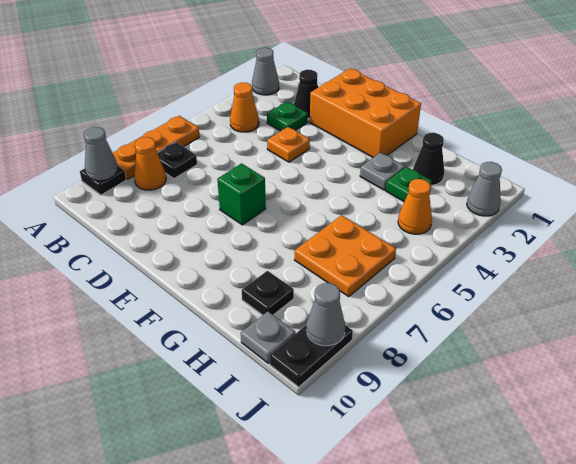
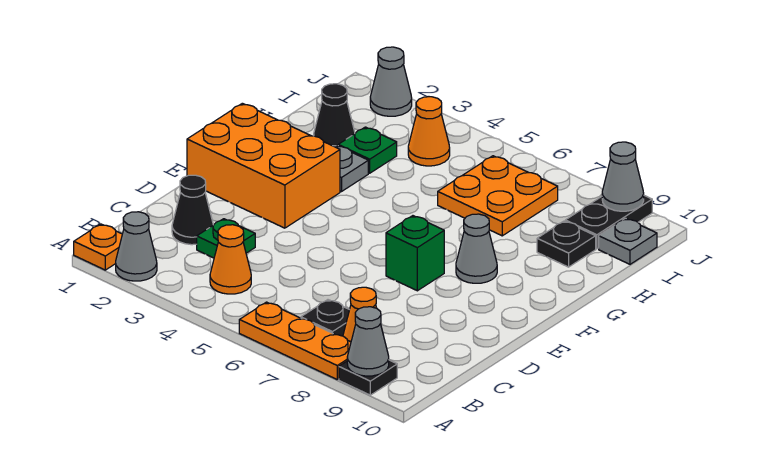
orange brick D1:F2 level 1 -> orange brick E1:F3 level 1
orange plate D4 level 1 -> orange plate A1 level 1
none -> grey cone F8 level 1
black plate J9:J10 level 1 -> black plate I9:J9 level 1

